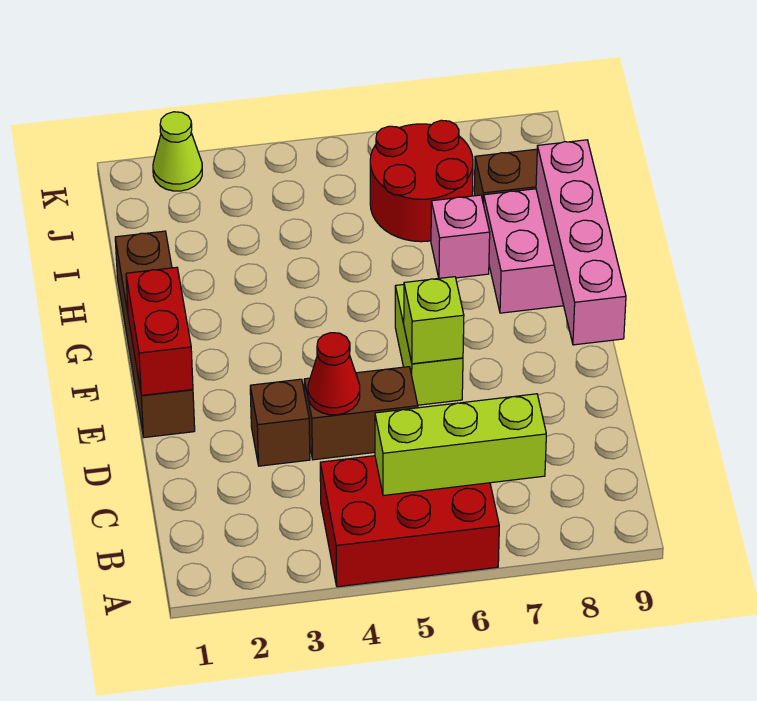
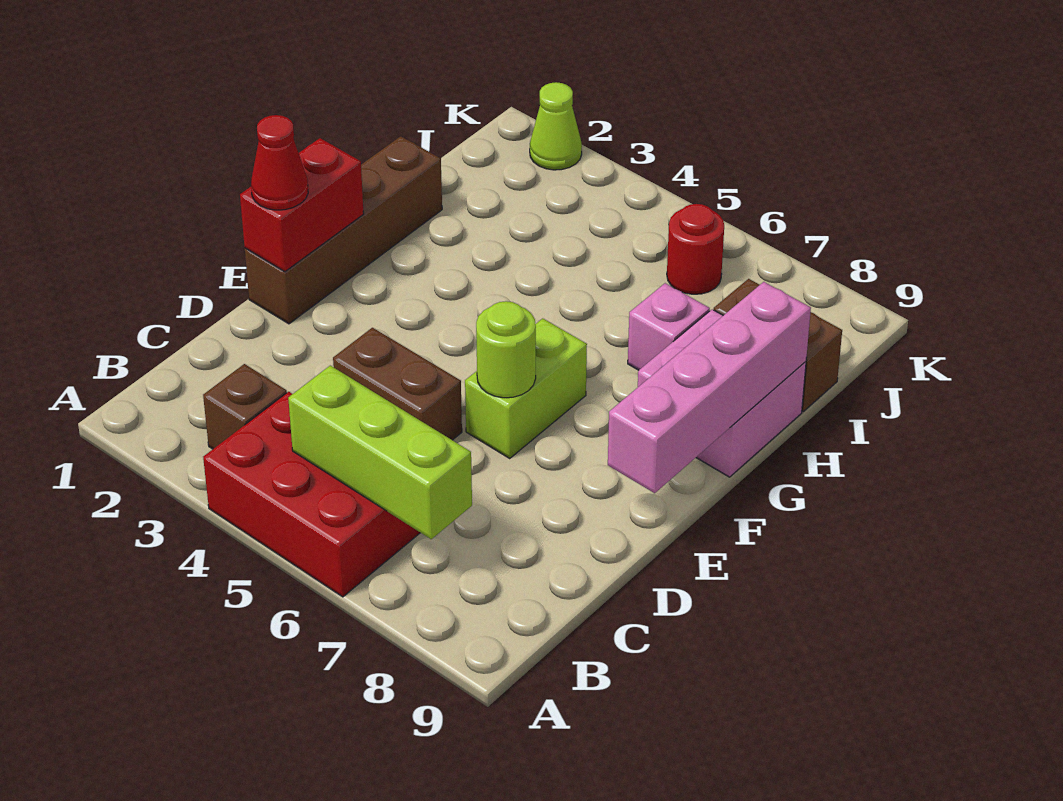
brown brick D3 level 1 -> brown brick B3 level 1
red cone D4 level 2 -> red cone E1 level 3
lime brick E6 level 2 -> lime round brick E6 level 2
red round brick I6:J7 level 1 -> red round brick J6 level 1

